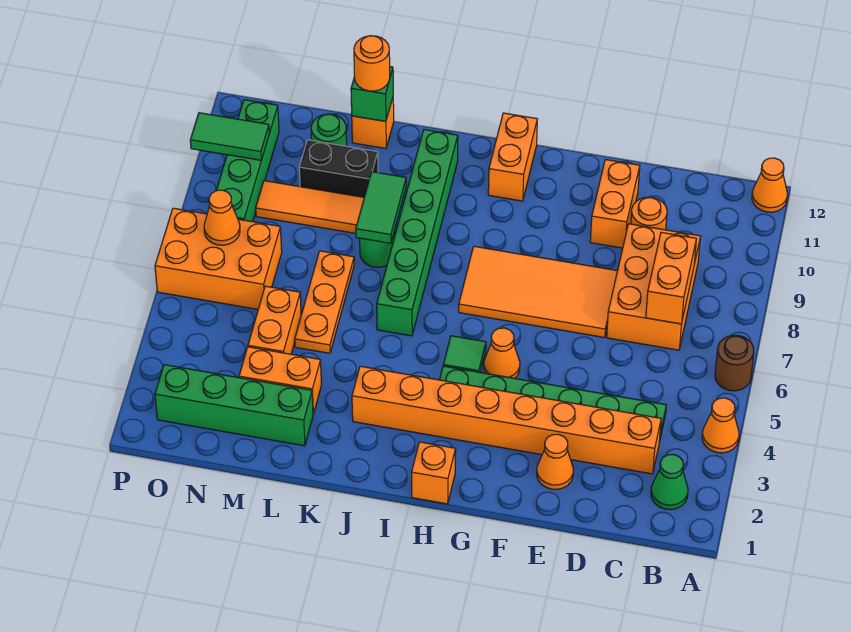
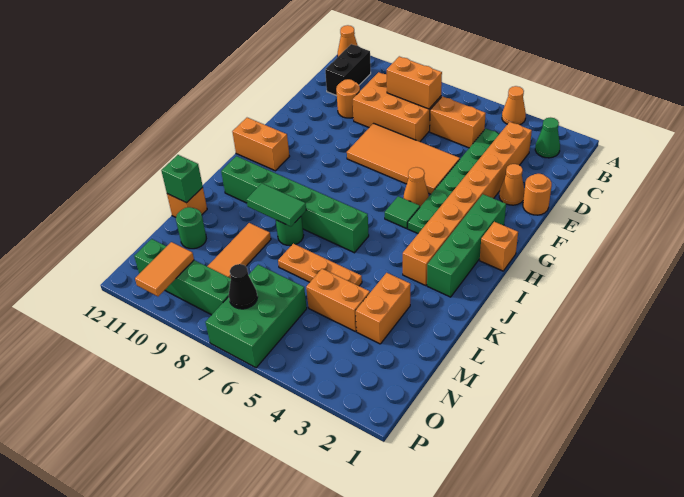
brown round brick A6 level 1 -> none
orange tile E7:H8 level 1 -> orange tile E5:F8 level 1
orange brick E10:E11 level 1 -> orange brick C5:C6 level 1
green brick L2:O2 level 1 -> green brick G2:J2 level 1
black brick L10:M10 level 1 -> black brick B11:C11 level 1
orange round brick L12 level 3 -> orange round brick E1 level 1
orange brick N6:P7 level 1 -> green brick N6:P7 level 1
orange cone O7 level 2 -> black cone O7 level 2
green tile O10:P10 level 2 -> orange tile O10:P10 level 2

